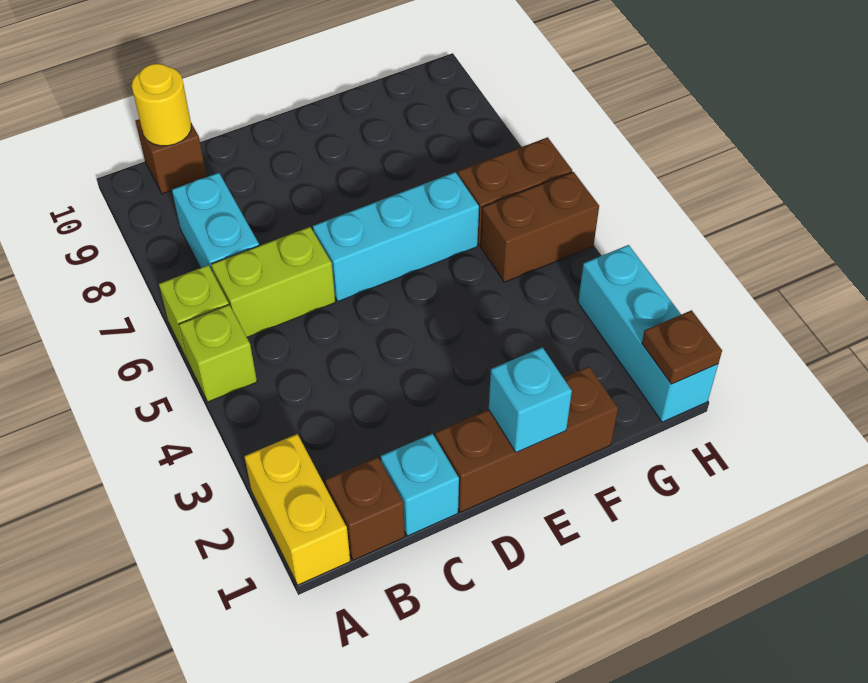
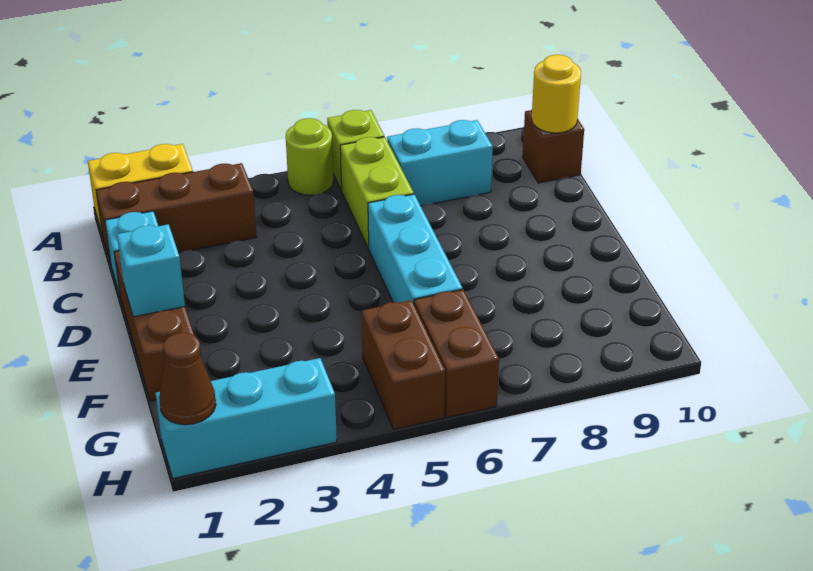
lime brick A5 level 1 -> lime round brick A5 level 1
brown brick B1 level 1 -> brown brick B1:B3 level 1
brown plate H1 level 2 -> brown cone H1 level 2

